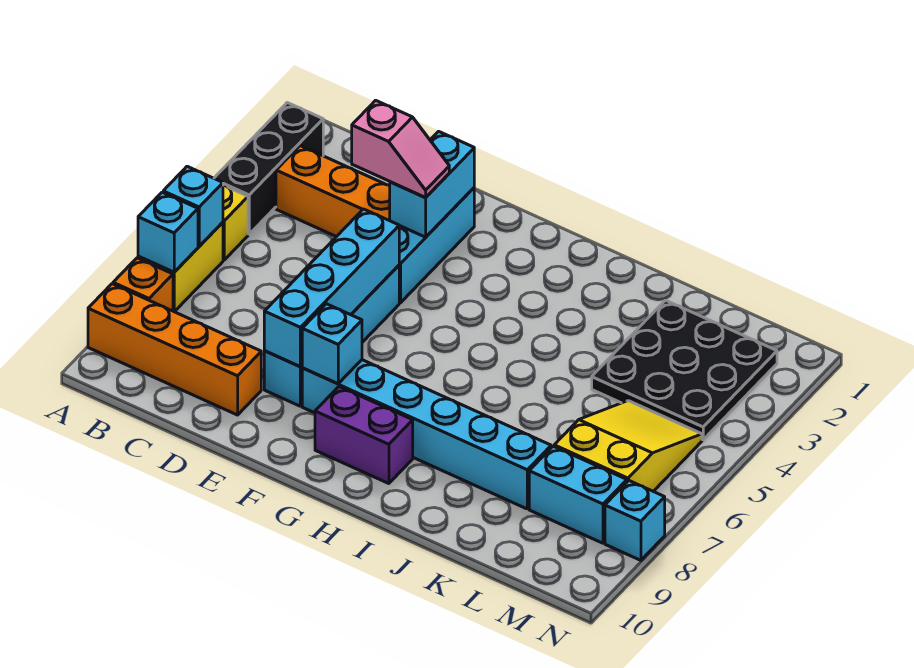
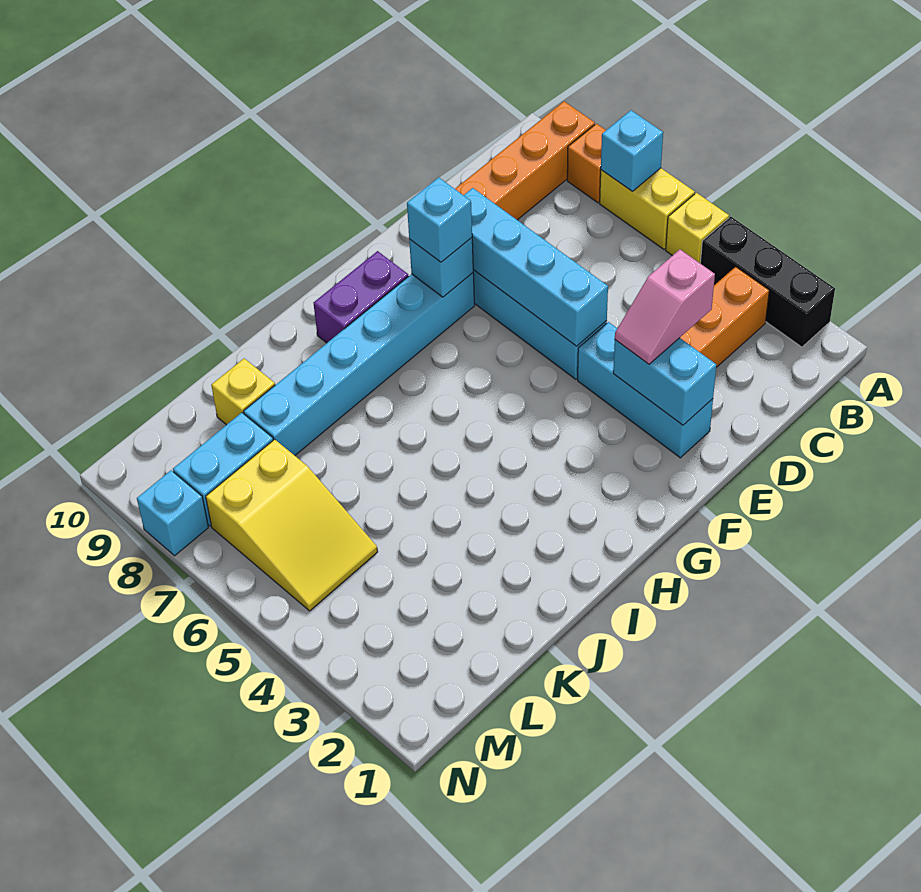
cyan brick A6 level 2 -> cyan brick F8 level 3
black plate K2:M4 level 1 -> none
none -> yellow brick K9 level 1

